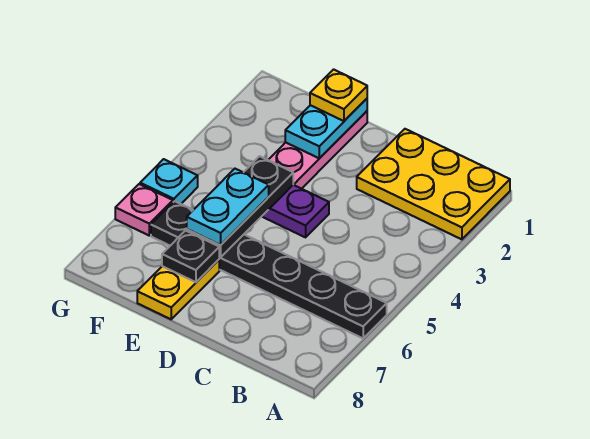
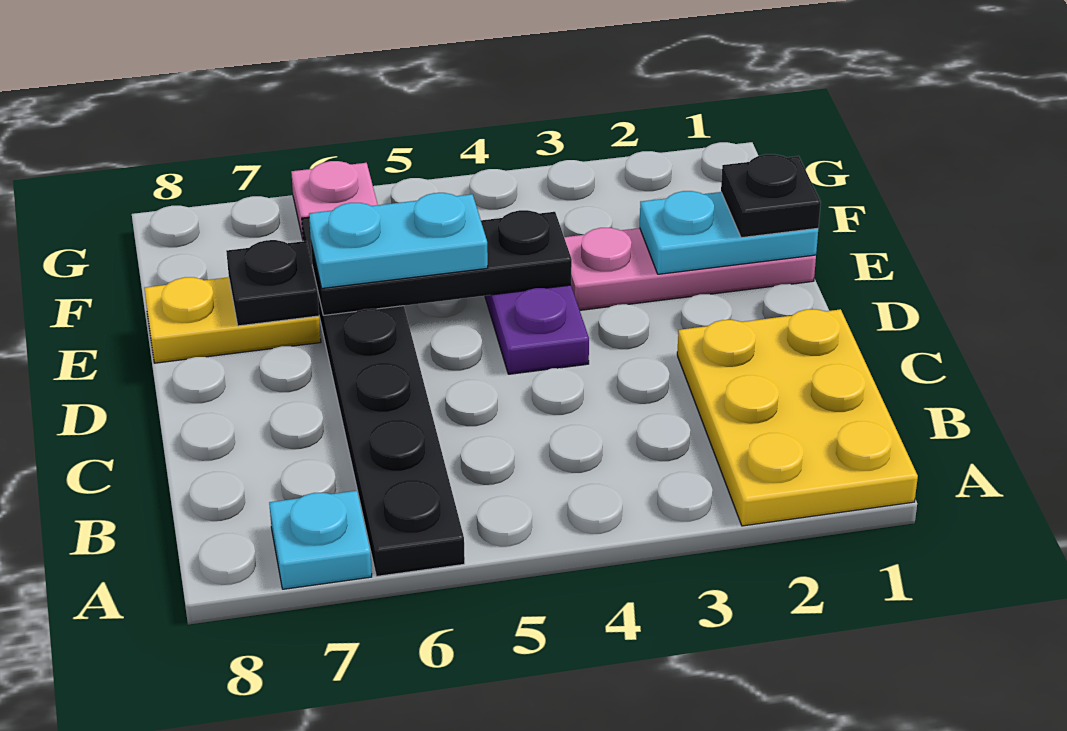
yellow plate E1 level 3 -> black plate E1 level 3
cyan plate G5 level 1 -> cyan plate A7 level 1

